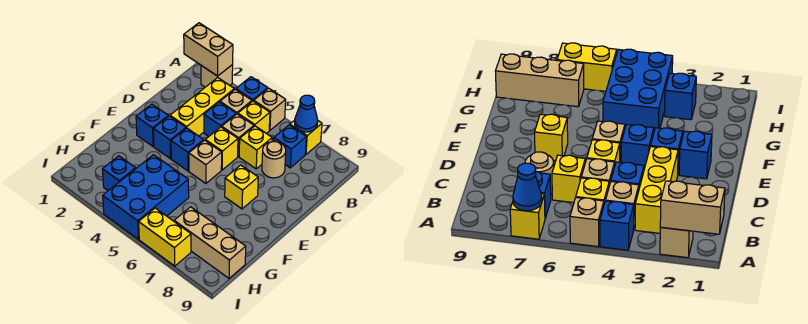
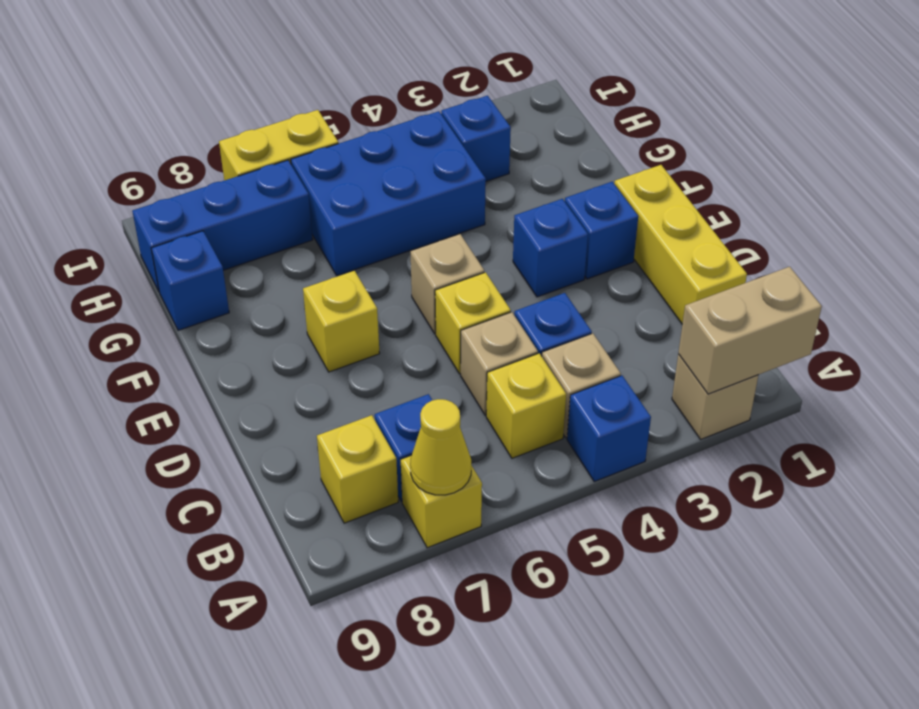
tan brick A5 level 1 -> none
blue cone A7 level 2 -> yellow cone A7 level 2
yellow brick B3:D3 level 1 -> yellow brick C1:E1 level 1
yellow brick C6 level 1 -> yellow brick B8 level 1
tan round brick C7 level 1 -> none
blue brick E4 level 1 -> blue brick G9 level 1
blue brick G4:I5 level 1 -> blue brick G4:H6 level 1
tan brick H7:H9 level 1 -> blue brick H7:H9 level 1

